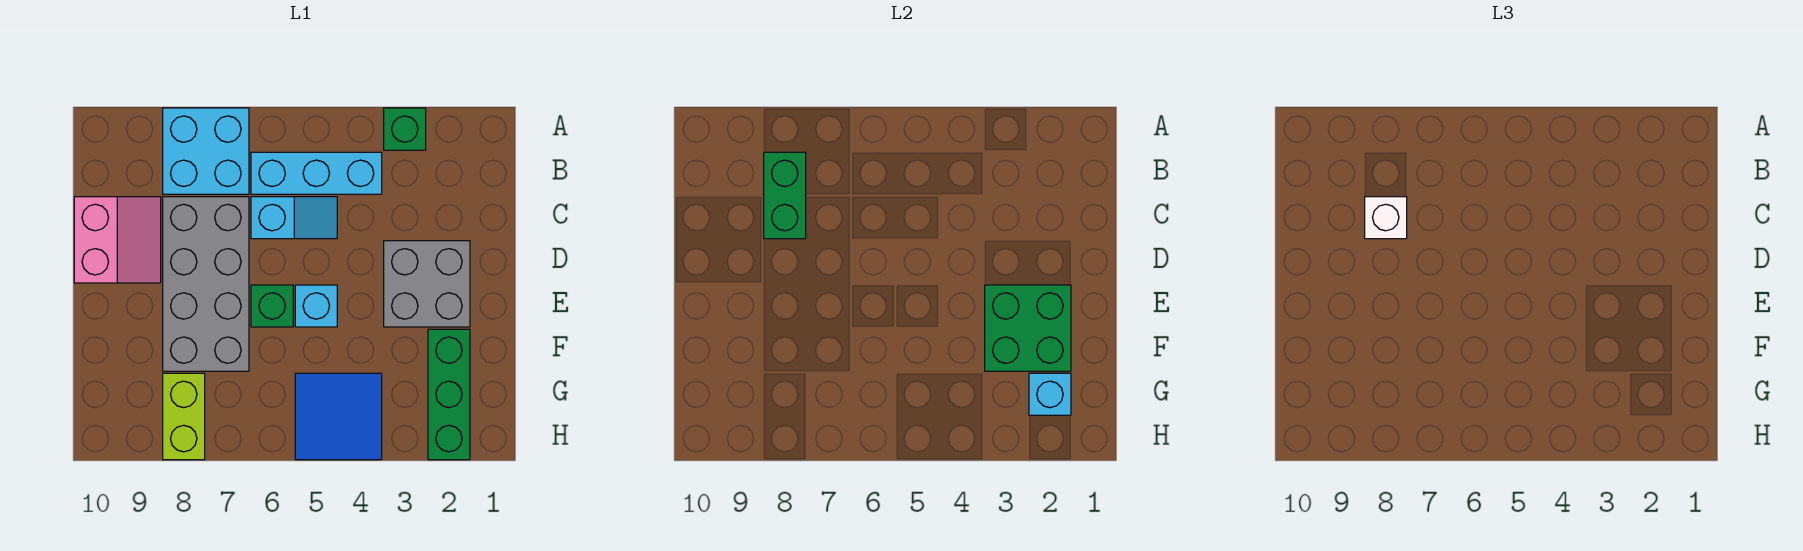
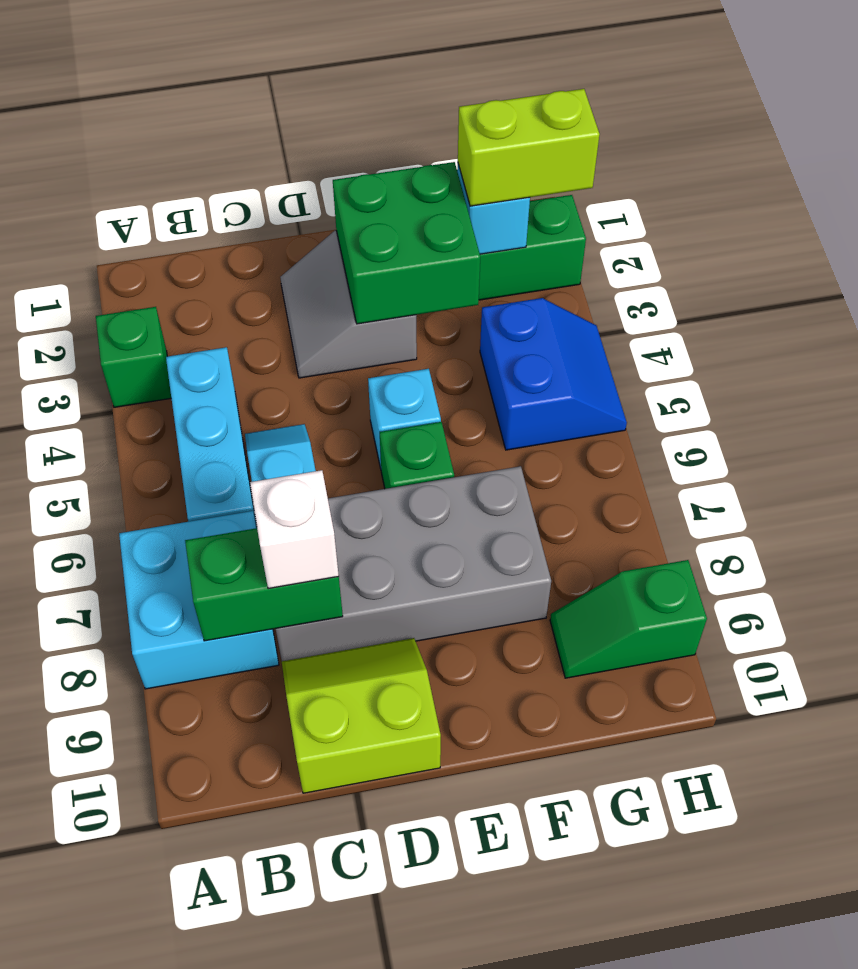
pink slope C9:D10 level 1 top 10 -> lime slope C9:D10 level 1 top 10
grey brick D2:E3 level 1 -> grey slope D2:E3 level 1 top E
blue tile G4:H5 level 1 -> blue slope G4:H5 level 1 top G
lime brick G8:H8 level 1 -> lime brick G2:H2 level 3
none -> green slope G9:H9 level 1 top H

